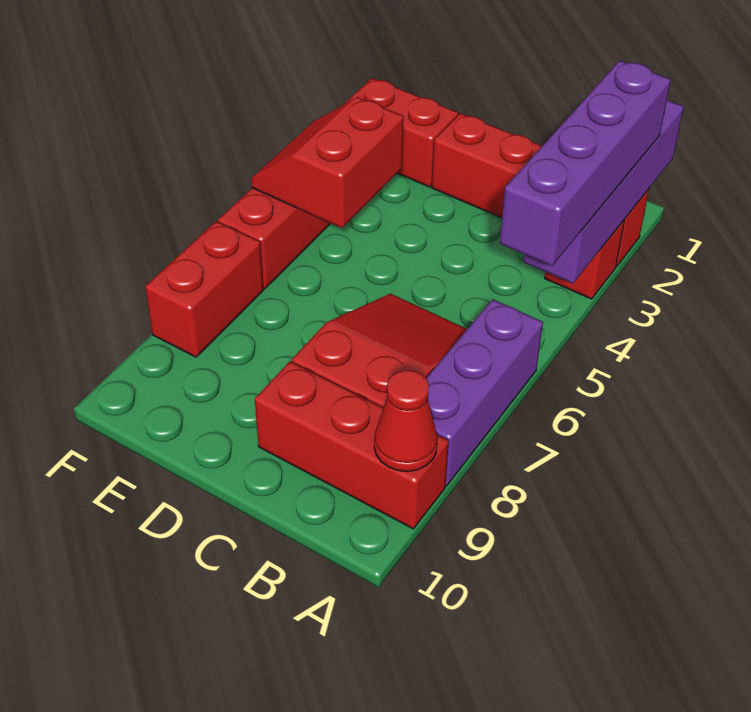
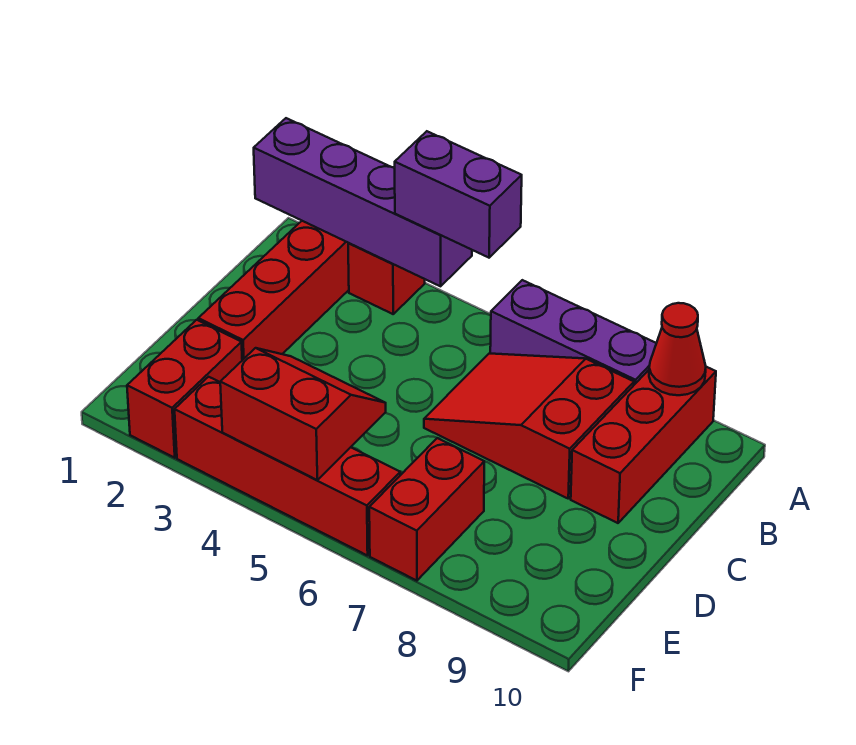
purple brick A2:A5 level 3 -> purple brick A4:A5 level 3
red slope E4:F5 level 2 top E -> red slope E4:F5 level 2 top F
red brick F7:F8 level 1 -> red brick E7:F7 level 1

